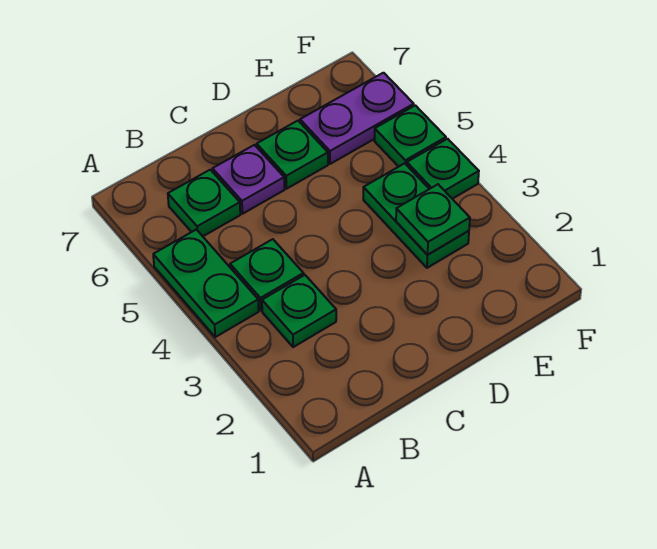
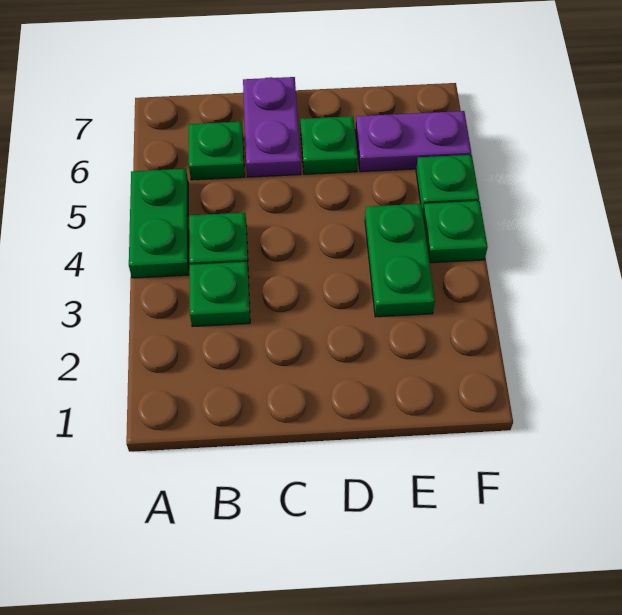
purple plate C6 level 1 -> purple plate C6:C7 level 1
green plate E3 level 2 -> none

